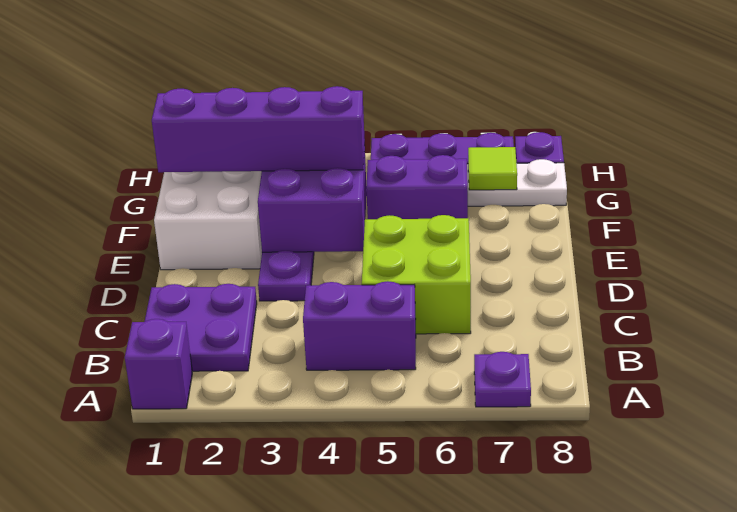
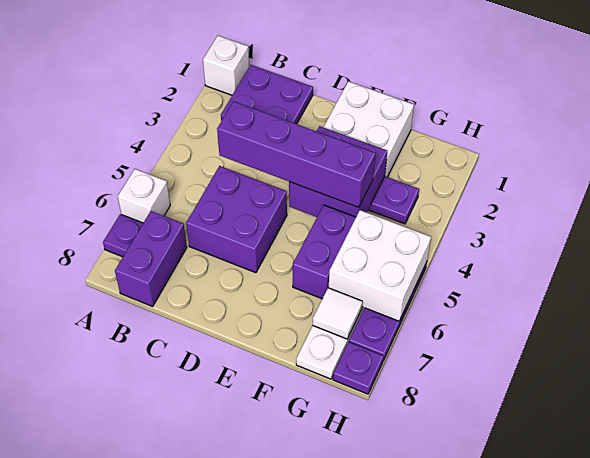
purple brick A1 level 1 -> white brick A1 level 1
none -> white brick A6 level 1
purple brick B4:B5 level 1 -> purple brick B7:B8 level 1
lime brick C5:D6 level 1 -> purple brick C5:D6 level 1
purple brick F1:F4 level 3 -> purple brick C4:F4 level 3
none -> white brick G5:H6 level 2
lime tile G7 level 2 -> white tile G7 level 2

